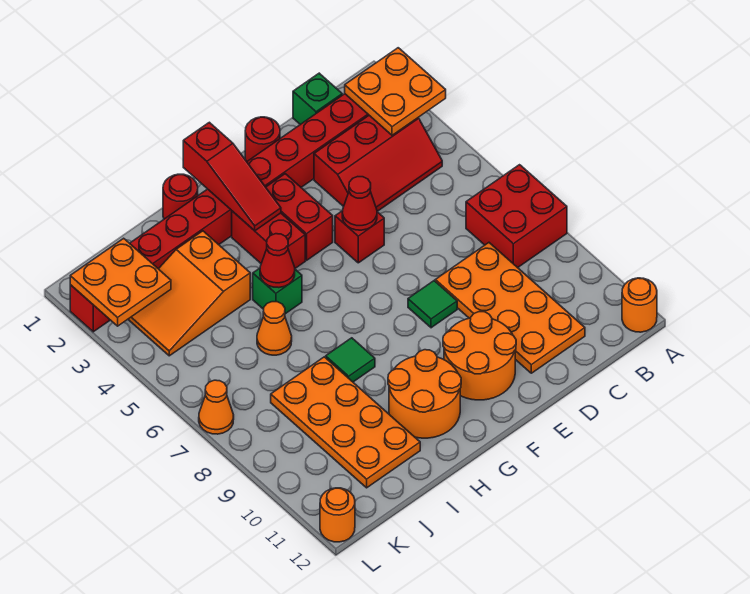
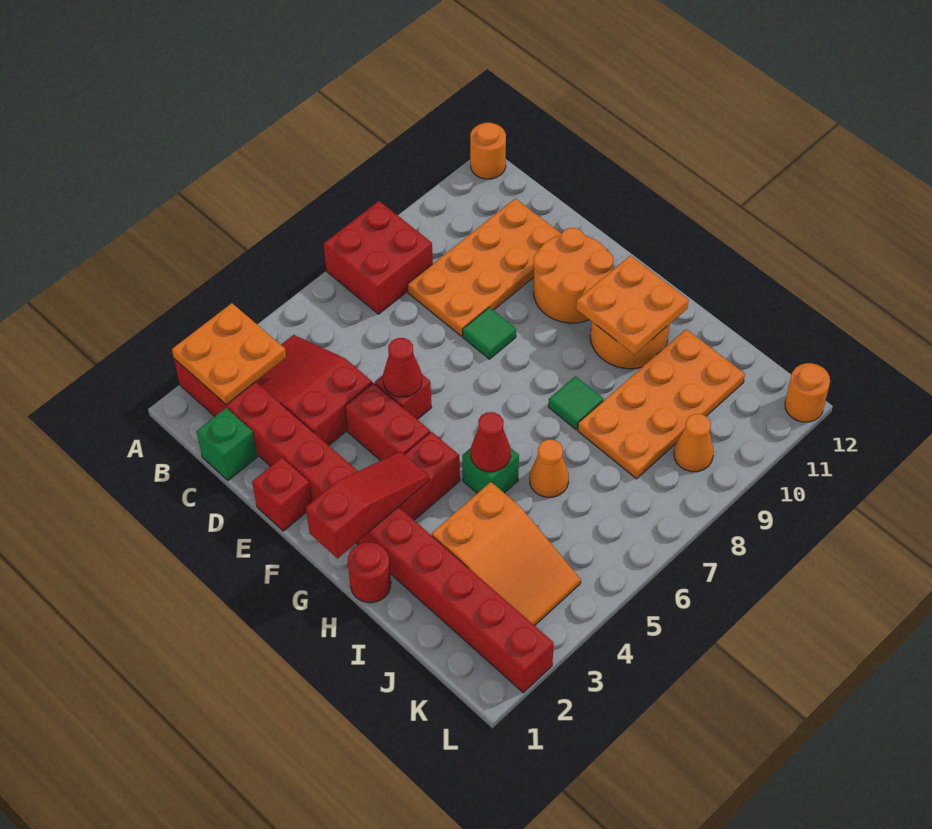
red slope B3:D4 level 1 top 3 -> red slope B3:D4 level 1 top D
red round brick E1 level 1 -> red brick E1 level 1
red brick F3:F4 level 1 -> red brick E4:F4 level 1
orange plate K2:L3 level 2 -> orange plate G10:H11 level 2
orange cone L7 level 1 -> orange cone K9 level 1

